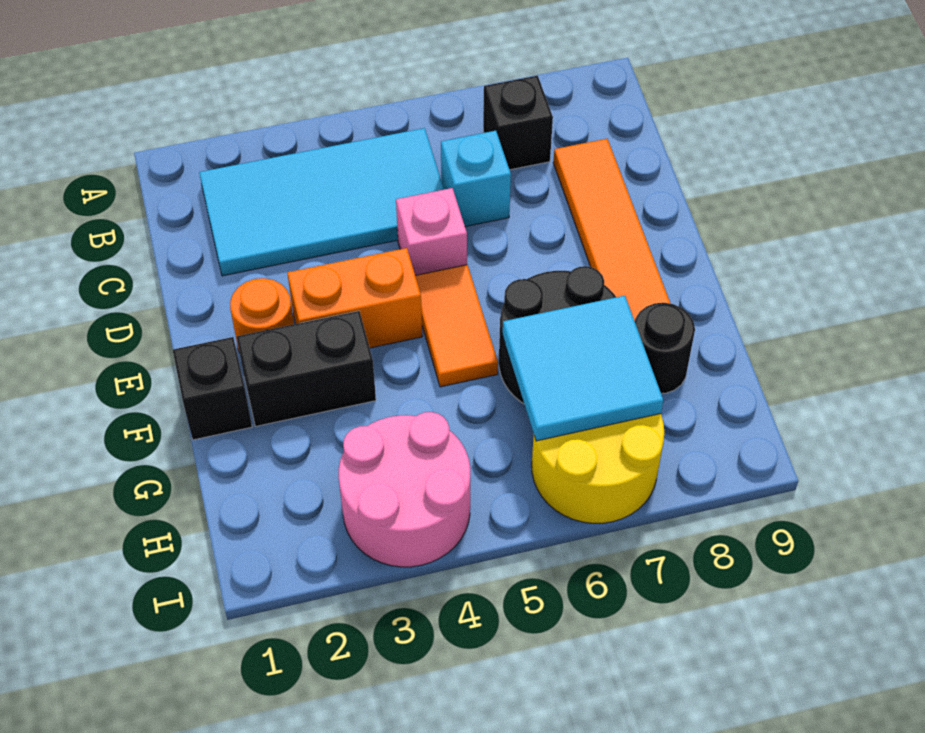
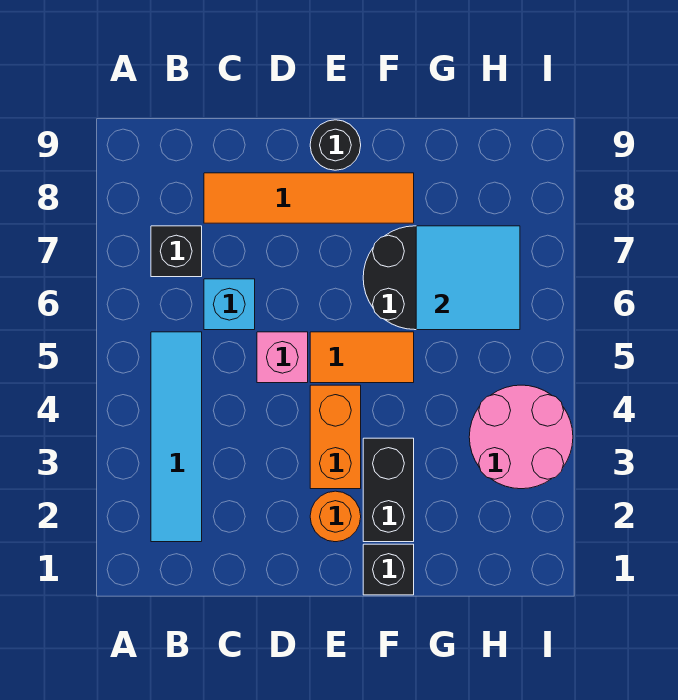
cyan tile B2:C5 level 1 -> cyan tile B2:B5 level 1
black round brick G8 level 1 -> black round brick E9 level 1
yellow round brick H6:I7 level 1 -> none

